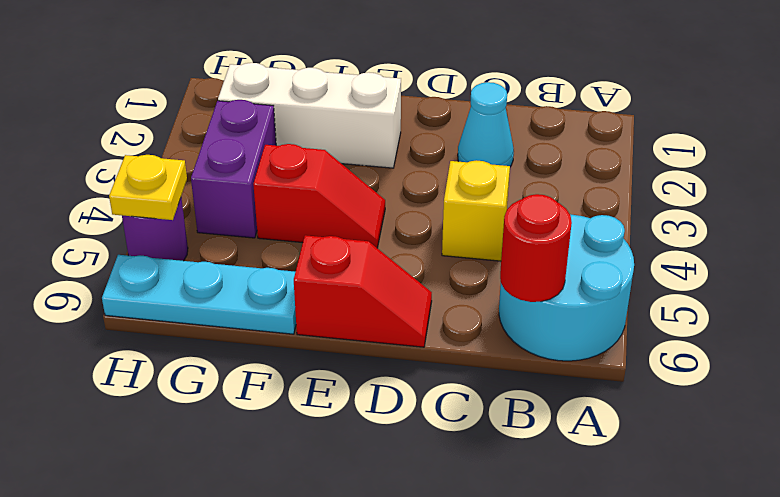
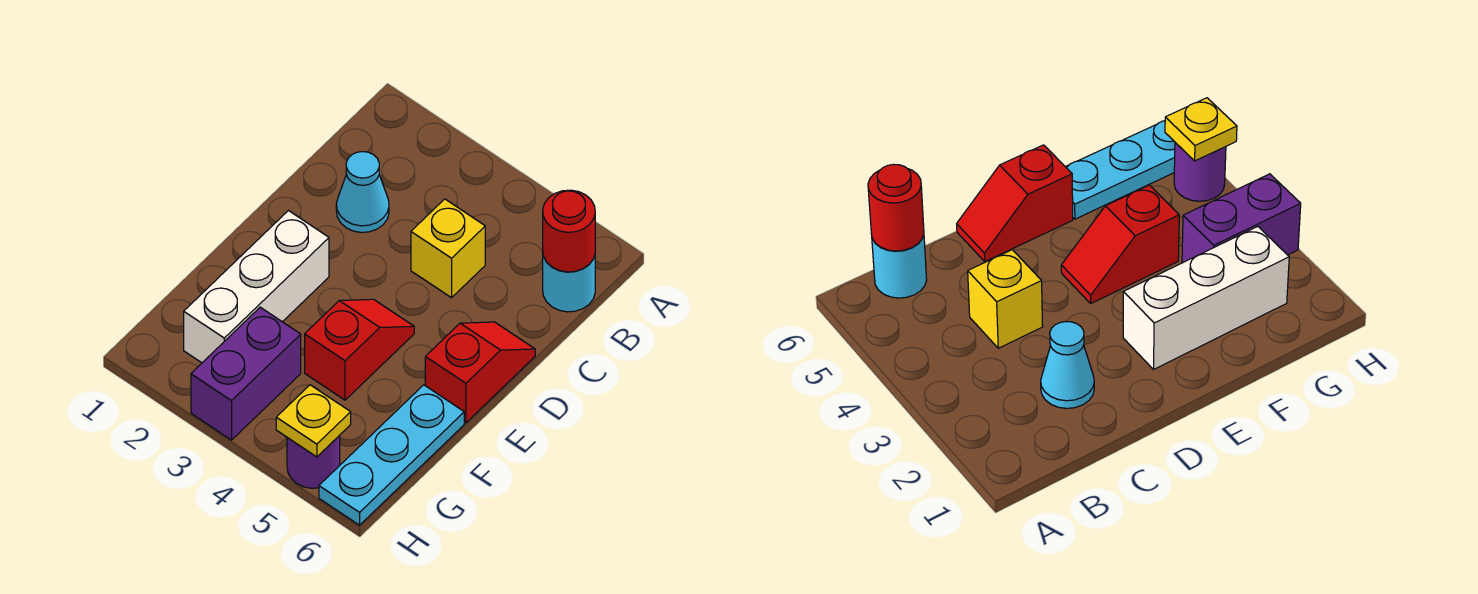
cyan round brick A5:B6 level 1 -> cyan round brick B6 level 1
purple brick G3:G4 level 1 -> purple brick G3:H3 level 1

